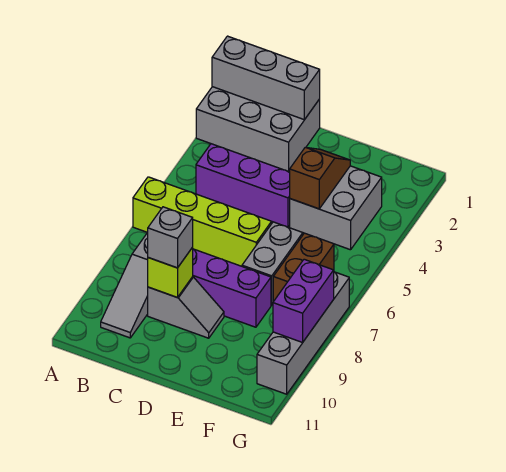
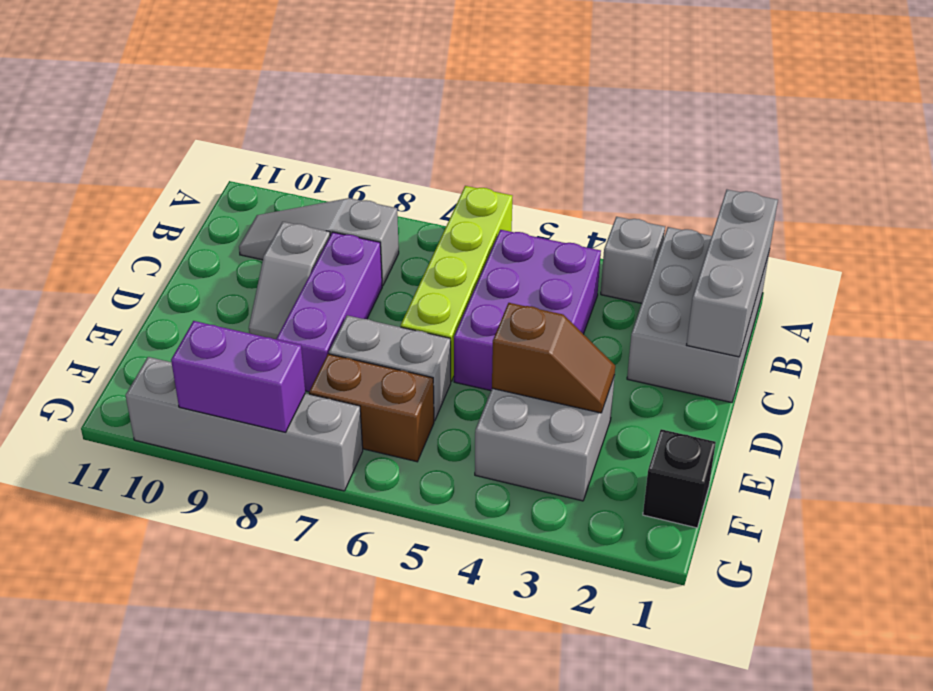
purple brick B4:D4 level 1 -> purple brick B4:D5 level 1
lime brick C9 level 2 -> none
grey brick C9 level 3 -> grey brick A3 level 1
none -> black brick F1 level 1

